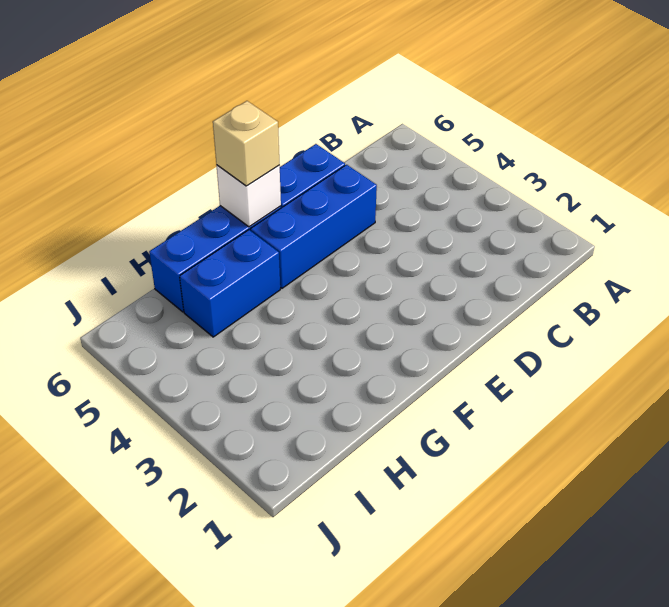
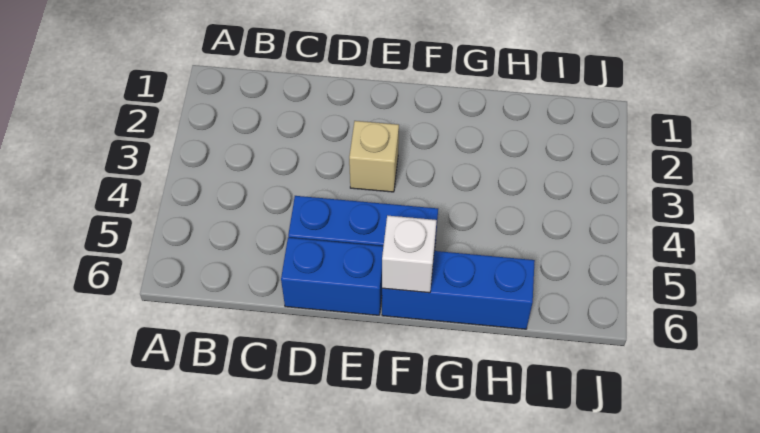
tan brick F6 level 3 -> tan brick E3 level 1
blue brick G5:H5 level 1 -> none

